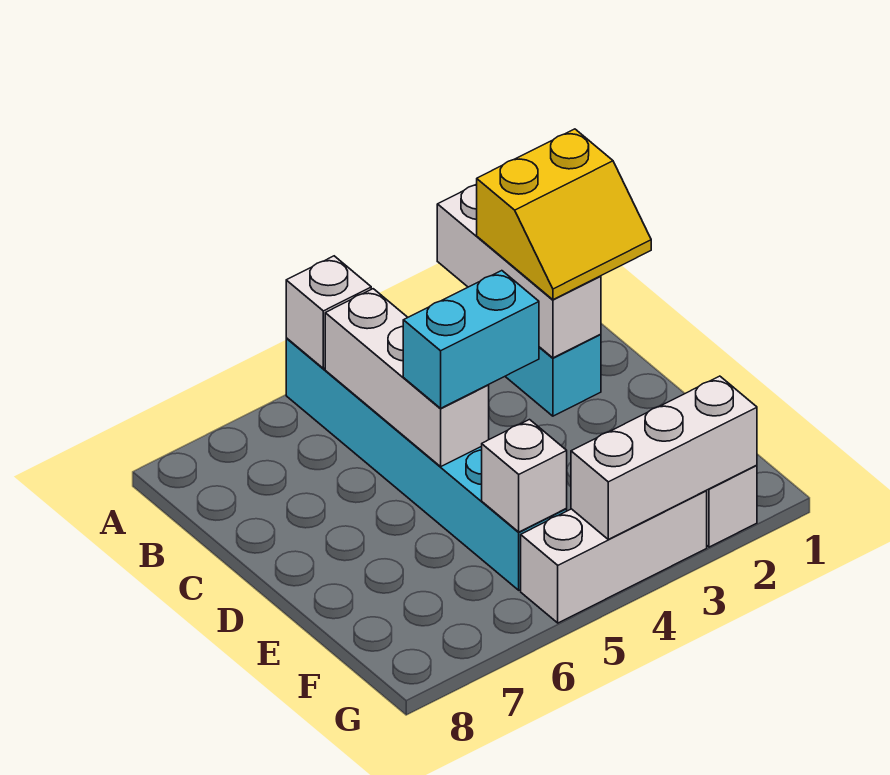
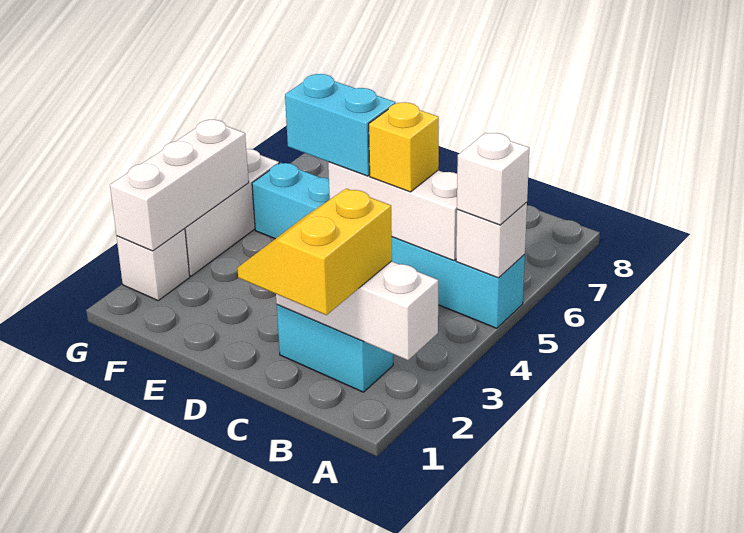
none -> yellow brick C5 level 3
cyan brick D4:D5 level 3 -> cyan brick D5:E5 level 3
white brick F5 level 2 -> white brick A5 level 3

